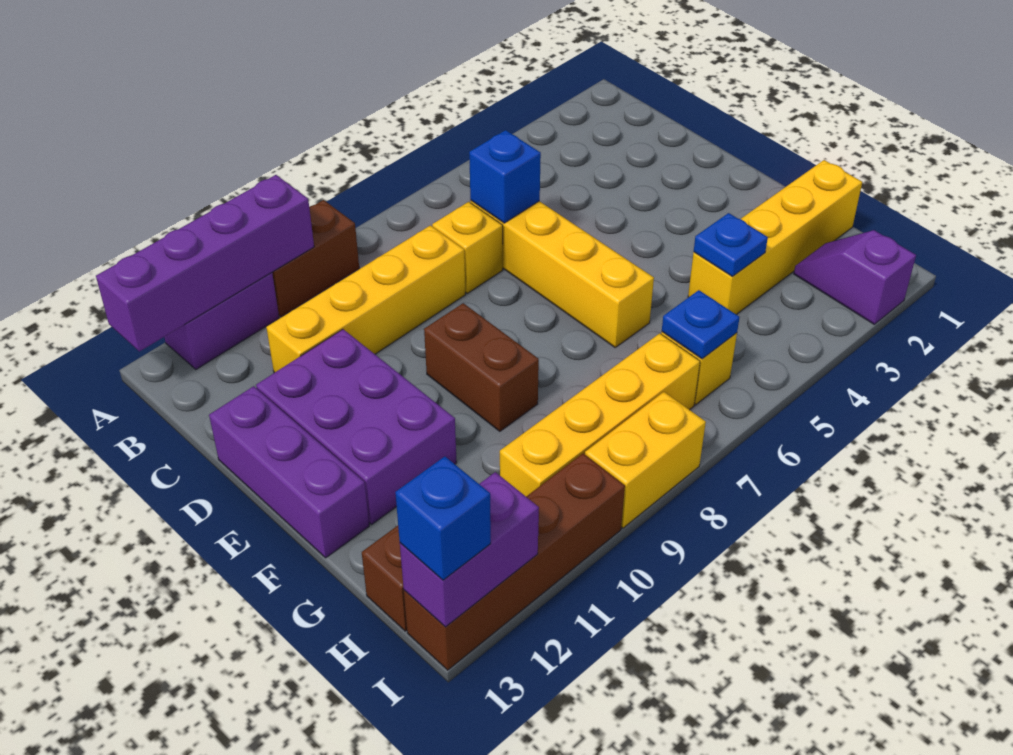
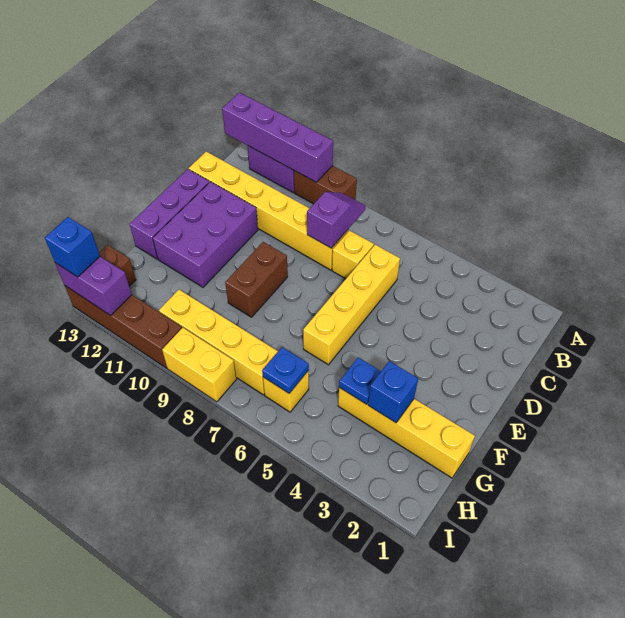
blue brick C6 level 2 -> blue brick G3 level 2
yellow brick C8:C11 level 1 -> yellow brick C8:C13 level 1
purple slope H2:I2 level 1 top I -> purple slope B8:C8 level 2 top C

